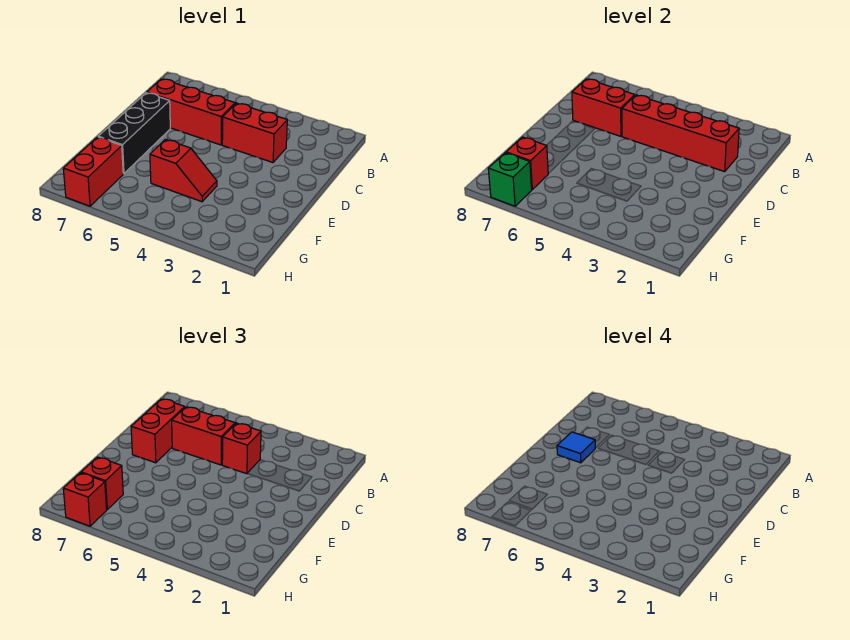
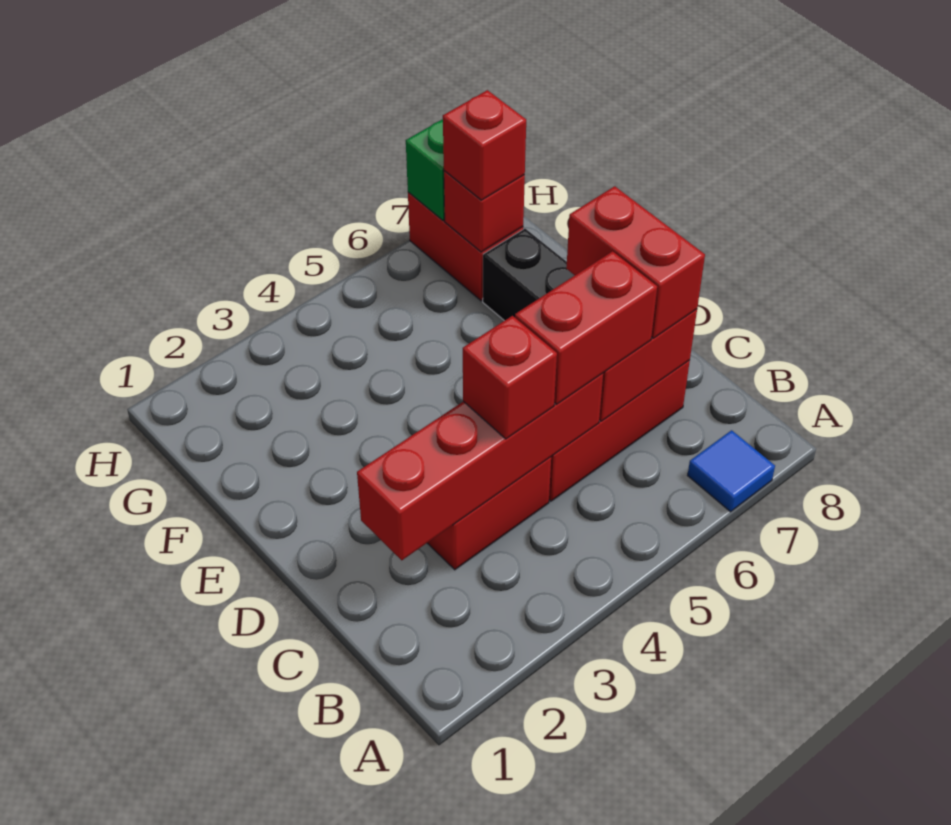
blue tile D7 level 4 -> blue tile A7 level 1
red slope F4:F5 level 1 top 5 -> none
red brick H7 level 3 -> none

